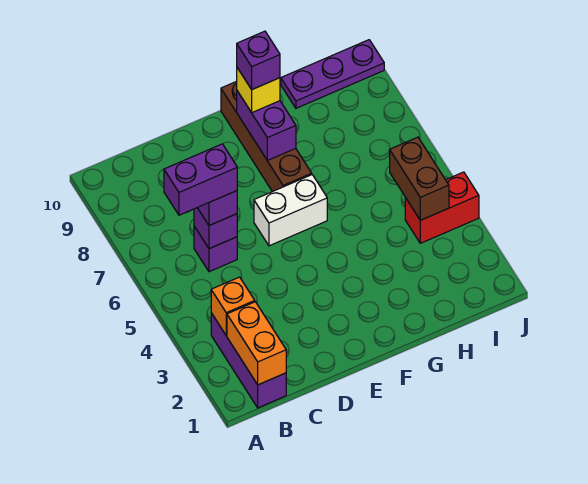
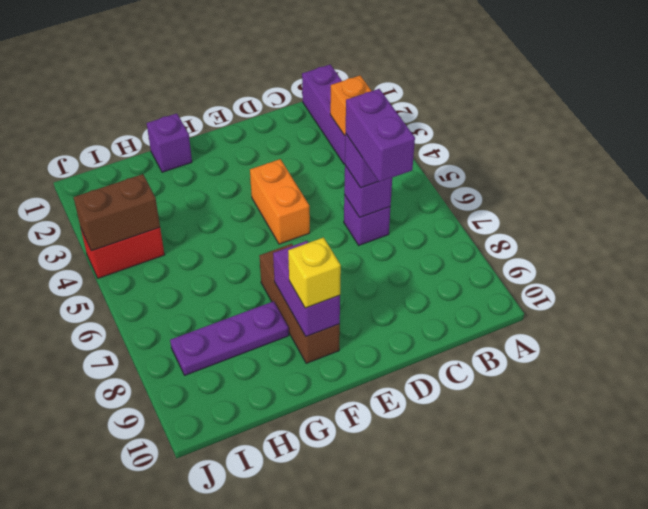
orange brick B1:B2 level 2 -> orange brick E4:E5 level 1
purple brick B6:C6 level 4 -> purple brick C6:C7 level 4
white brick E6:F6 level 1 -> none
brown brick F7:F10 level 1 -> brown brick F7:F9 level 1
purple brick F9 level 4 -> purple brick G1 level 1
purple plate H10:J10 level 1 -> purple plate G8:I8 level 1
brown brick I4:I5 level 2 -> brown brick I4:J4 level 2

